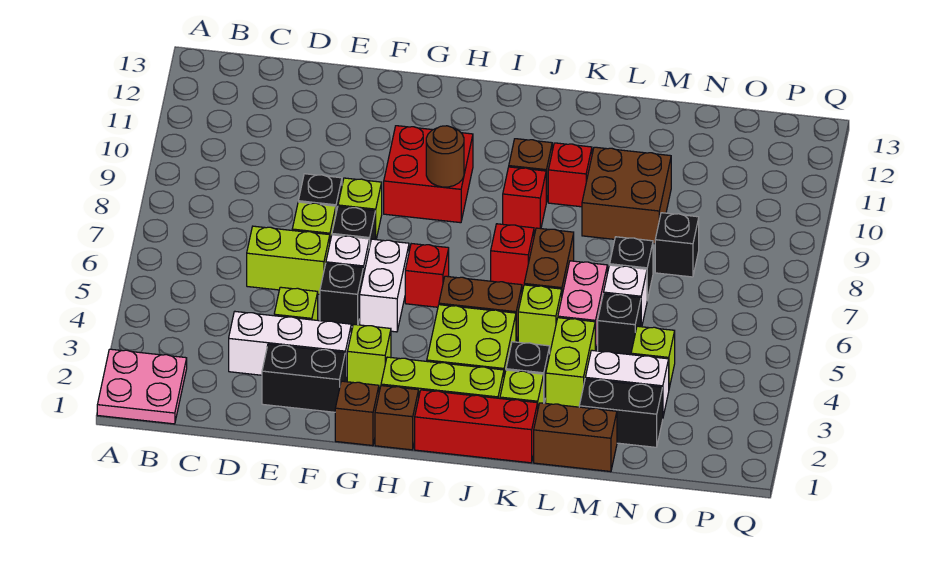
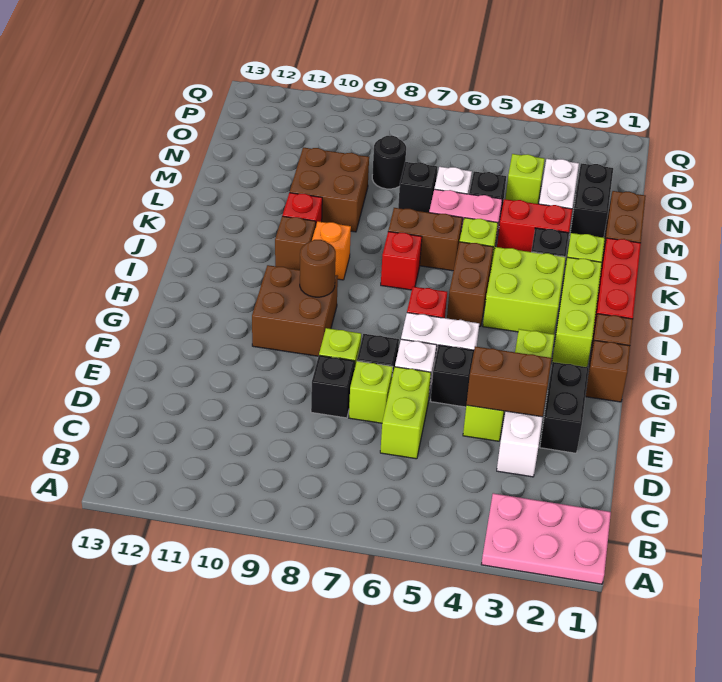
pink plate A1:B2 level 1 -> pink plate A1:B3 level 1
none -> brown brick E3:E4 level 2
red brick G9:H10 level 1 -> brown brick G9:H10 level 1
red brick J9 level 1 -> orange brick J9 level 1
lime brick L3:L4 level 1 -> red brick L3:L4 level 1
black brick N8 level 1 -> black round brick N8 level 1

